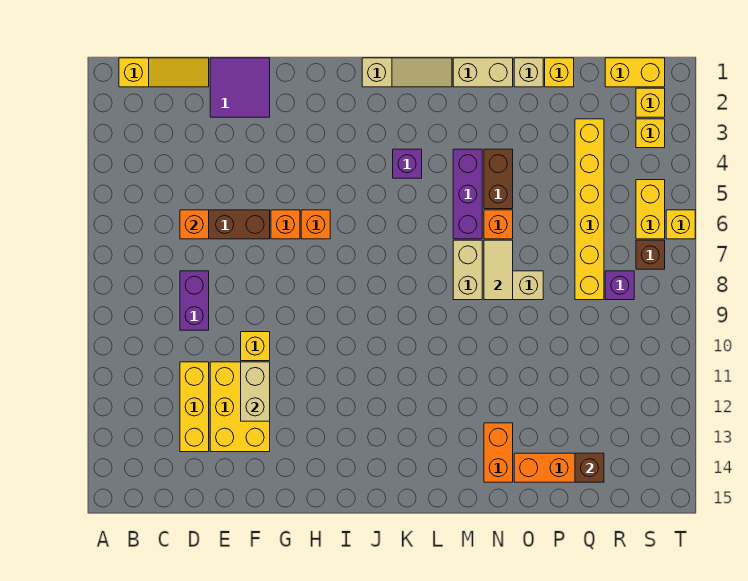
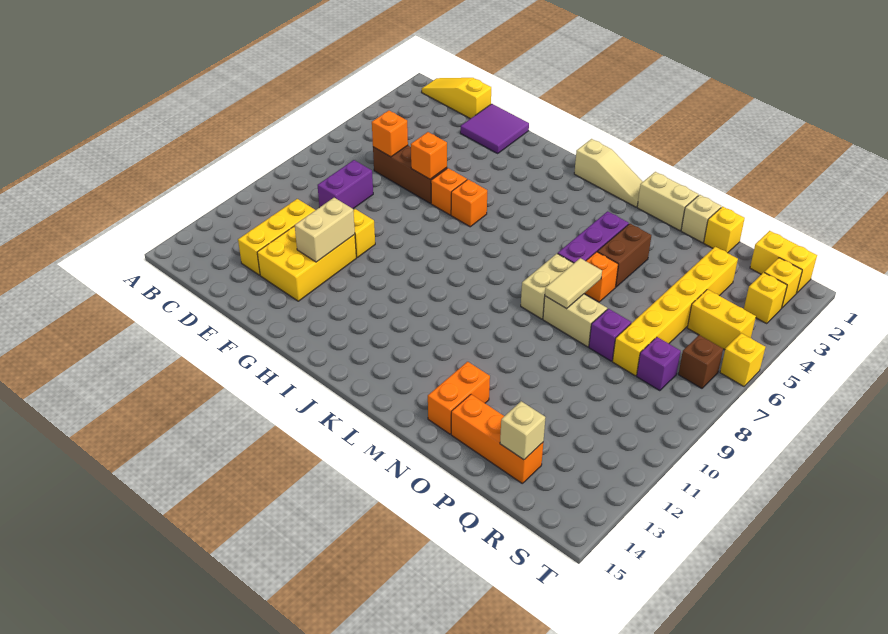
yellow slope B1:D1 level 1 top B -> yellow slope B1:D1 level 1 top D
none -> orange brick F6 level 2
purple brick K4 level 1 -> purple brick P8 level 1
brown brick Q14 level 2 -> tan brick Q14 level 2
yellow brick S5:S6 level 1 -> yellow brick R5:S5 level 1

